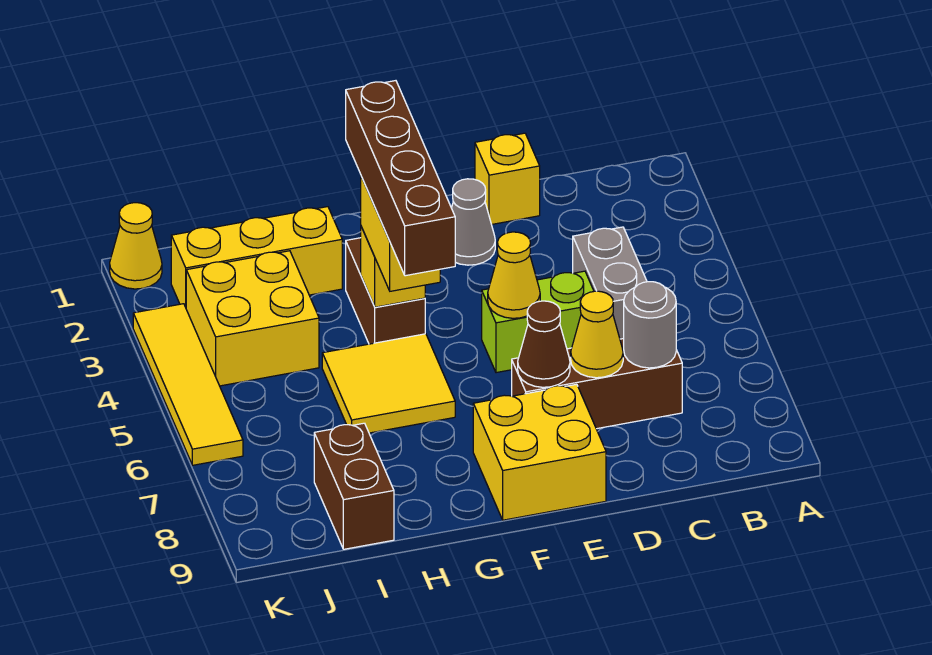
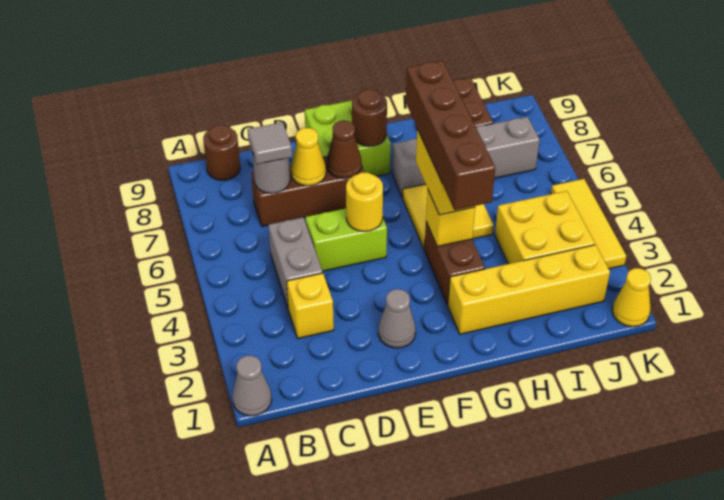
none -> grey cone A1 level 1
none -> brown round brick B9 level 1
none -> grey tile C7 level 3
yellow brick D1 level 1 -> yellow brick C3 level 1
yellow cone E5 level 2 -> yellow round brick E5 level 2
yellow brick E8:F9 level 1 -> lime brick E8:F9 level 1
none -> brown round brick F8 level 2
none -> grey brick G7:J7 level 1
yellow brick H2:J2 level 1 -> yellow brick G2:J2 level 1
yellow tile K3:K6 level 1 -> yellow tile K3:K5 level 1

